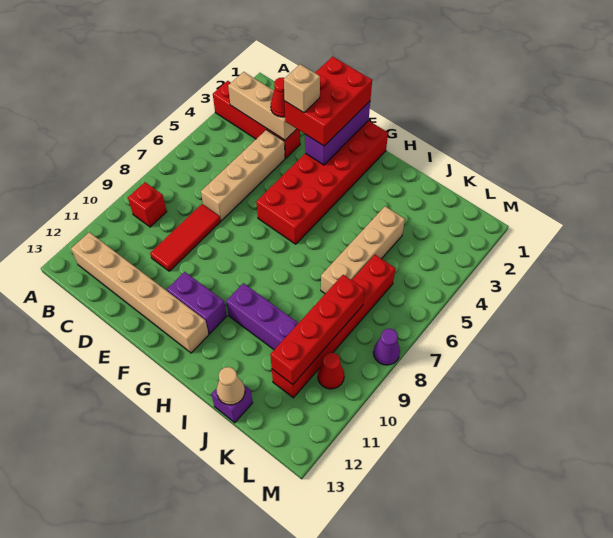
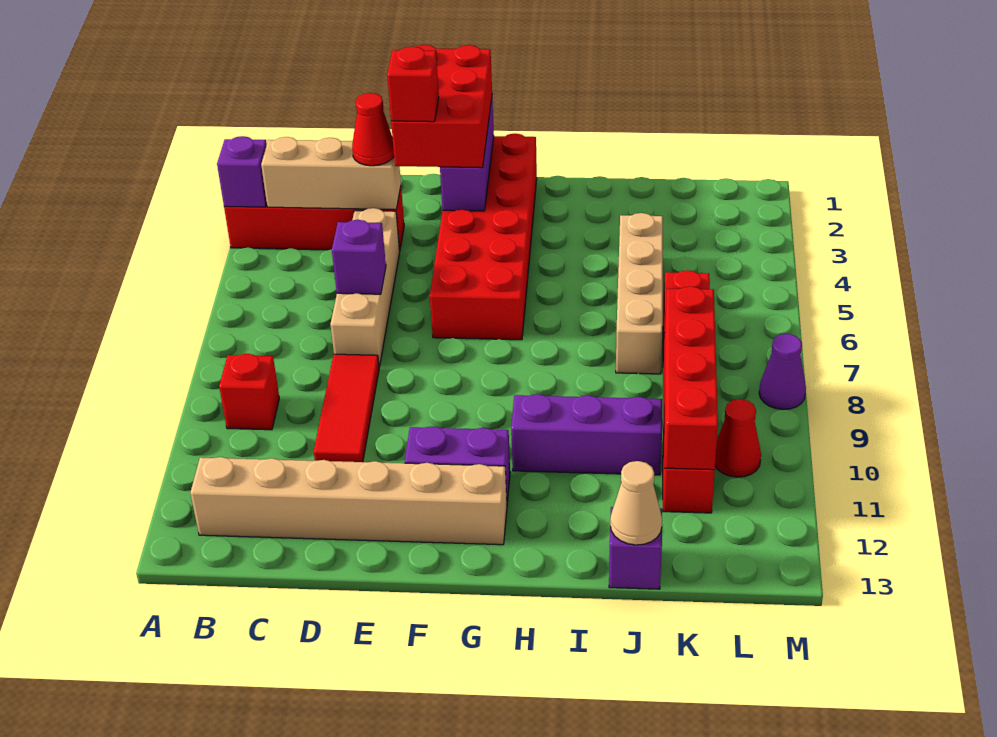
none -> purple brick A3 level 2
none -> purple brick D6 level 2
tan brick E3 level 4 -> red brick E3 level 4

